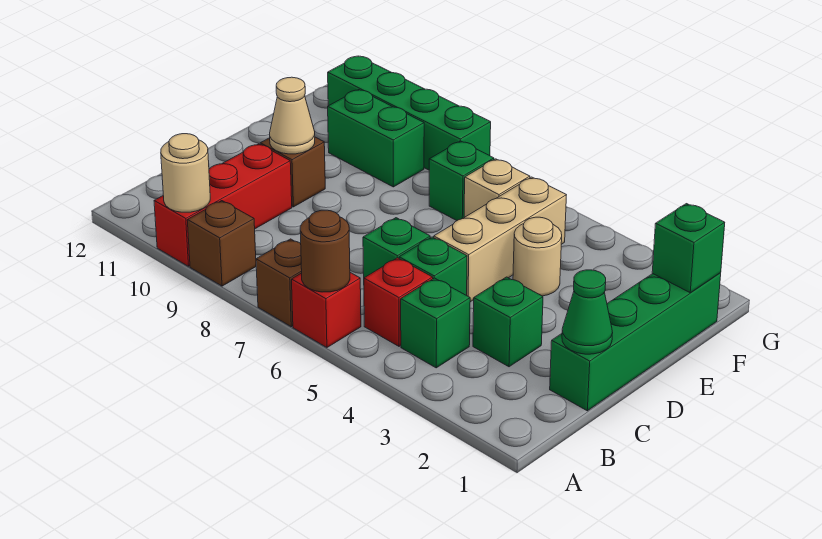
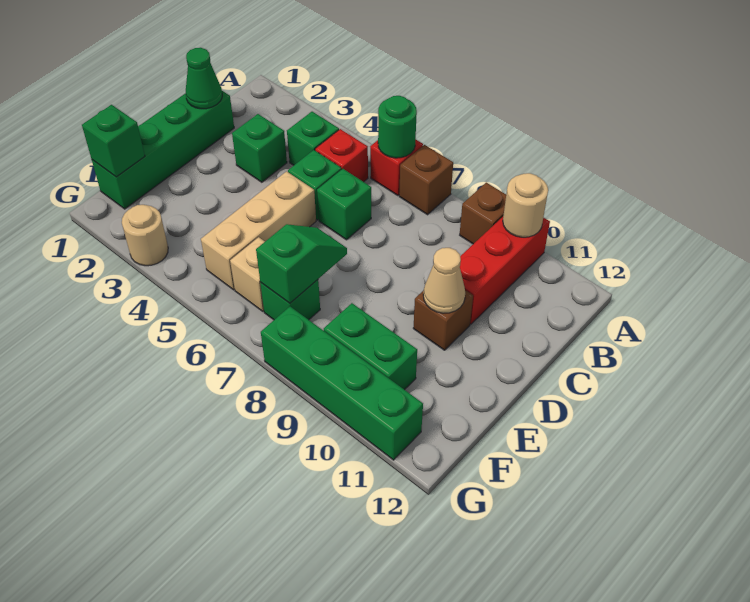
brown round brick A6 level 2 -> green round brick A6 level 2
tan round brick E4 level 1 -> tan round brick G3 level 1
none -> green slope E7:F7 level 2 top F

